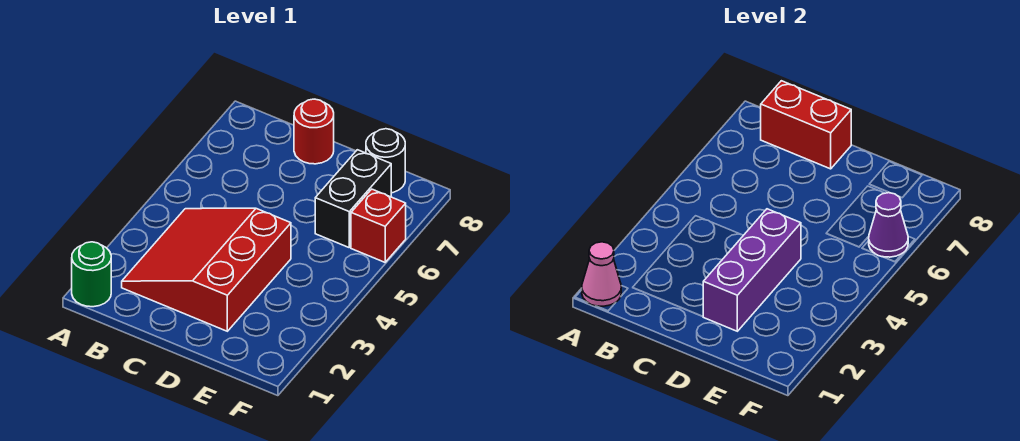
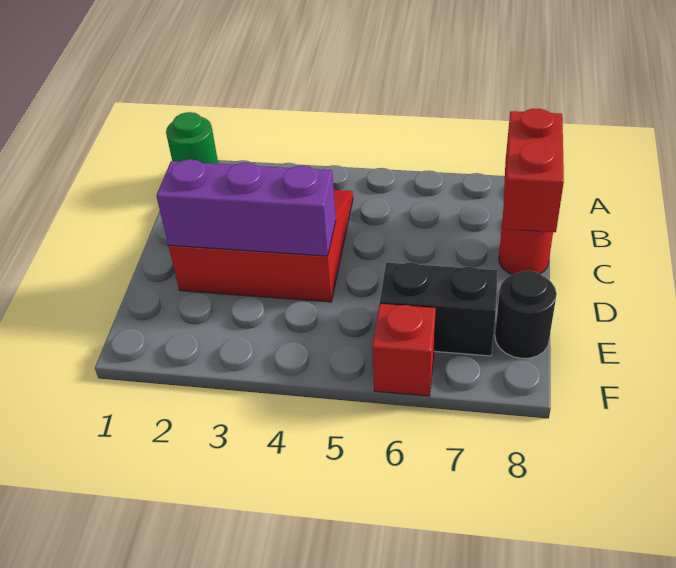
pink cone A1 level 2 -> none
purple cone F6 level 2 -> none

